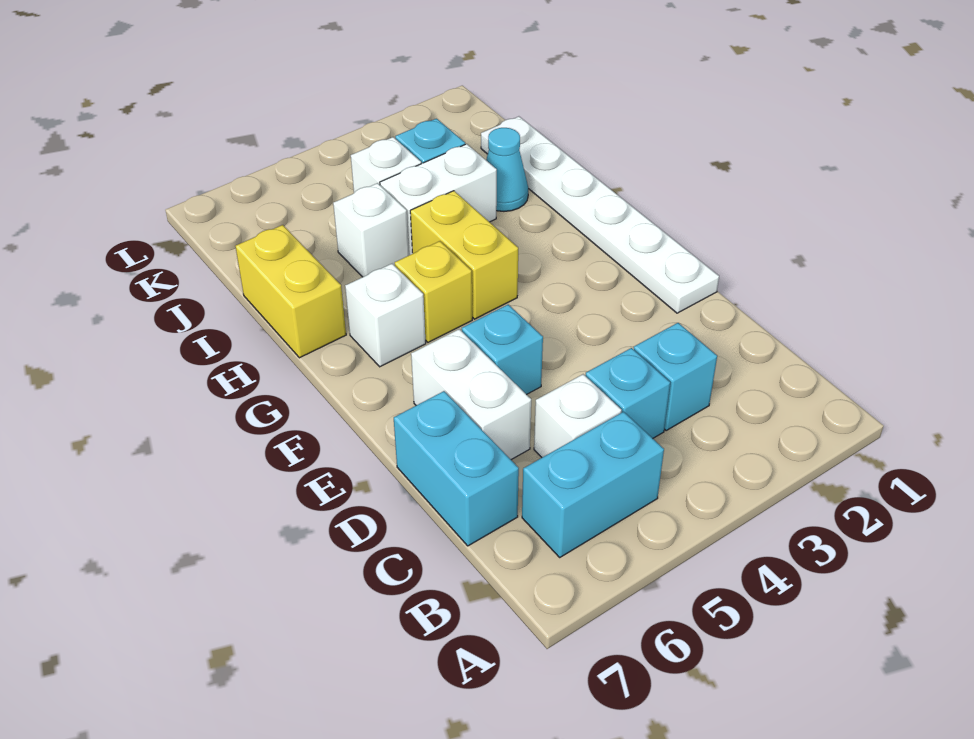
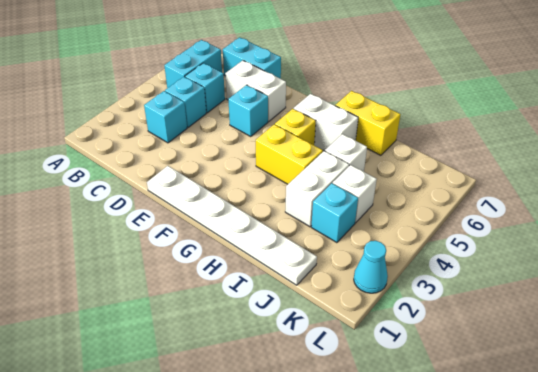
white brick C5 level 1 -> cyan brick C5 level 1
white brick G6 level 1 -> white brick G6:H6 level 1
cyan cone I2 level 1 -> cyan cone L2 level 1

